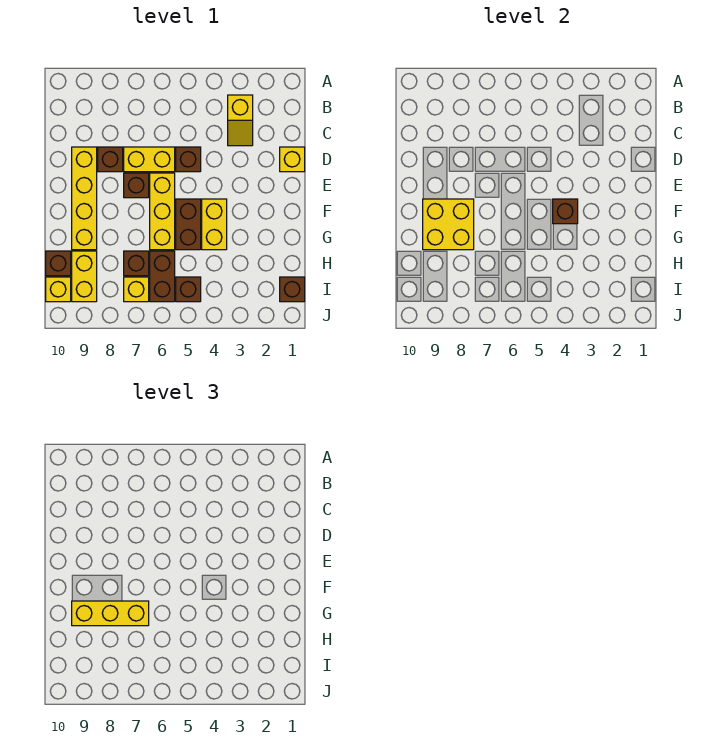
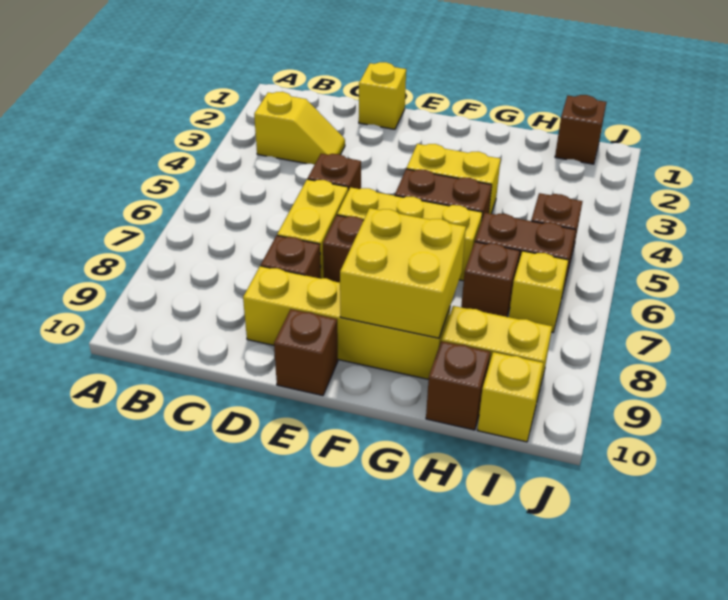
brown brick F4 level 2 -> brown brick E10 level 1
yellow brick G7:G9 level 3 -> none

